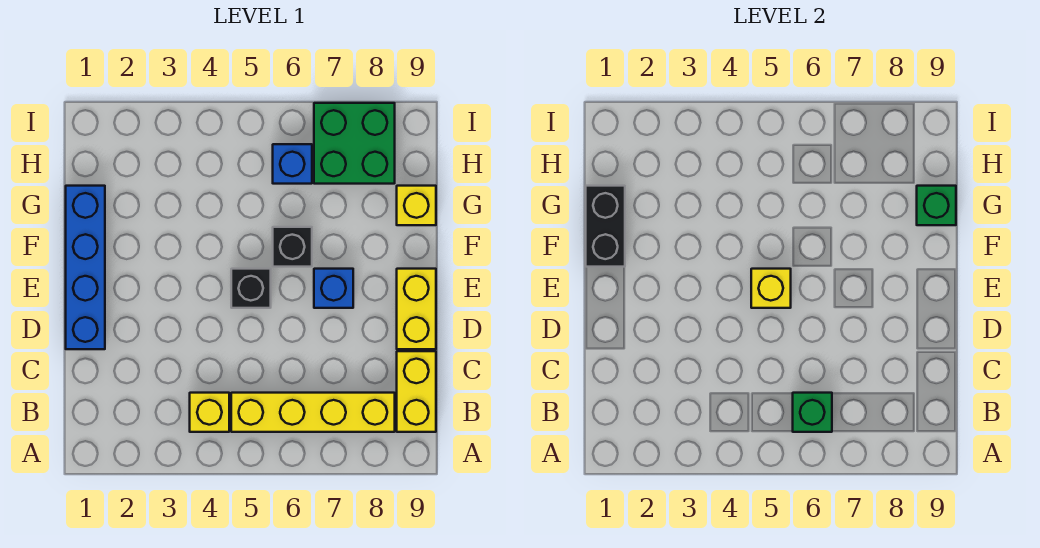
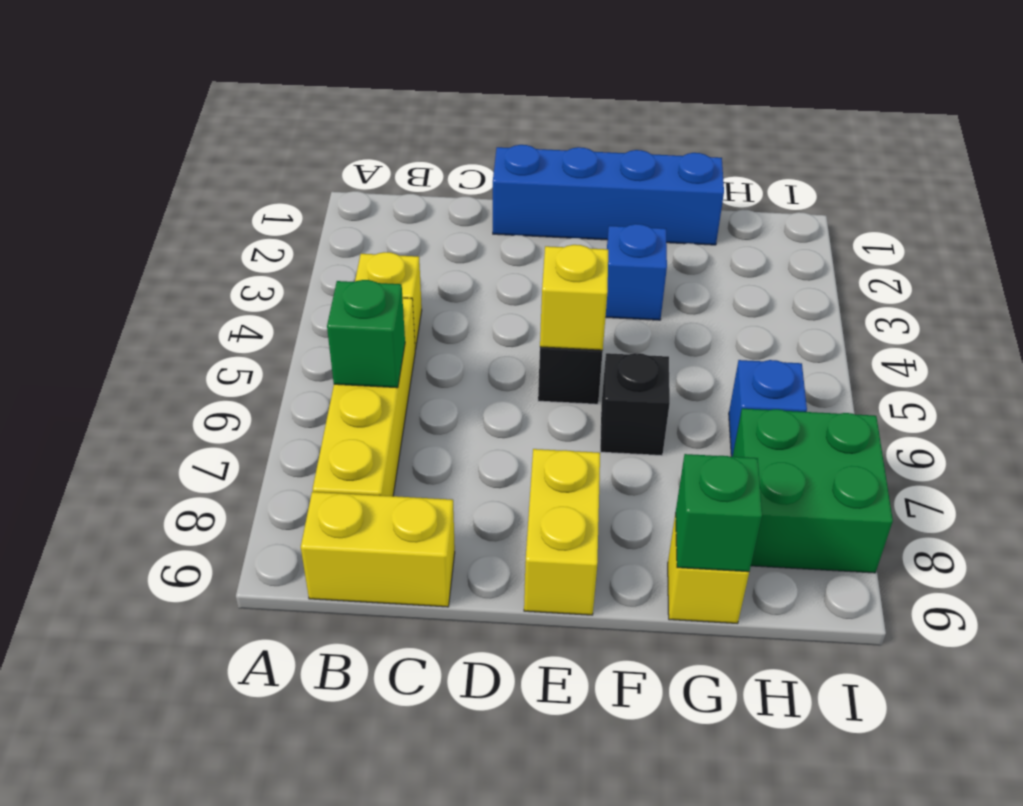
yellow brick D9:E9 level 1 -> yellow brick E8:E9 level 1
blue brick E7 level 1 -> blue brick F3 level 1
black brick F1:G1 level 2 -> none

